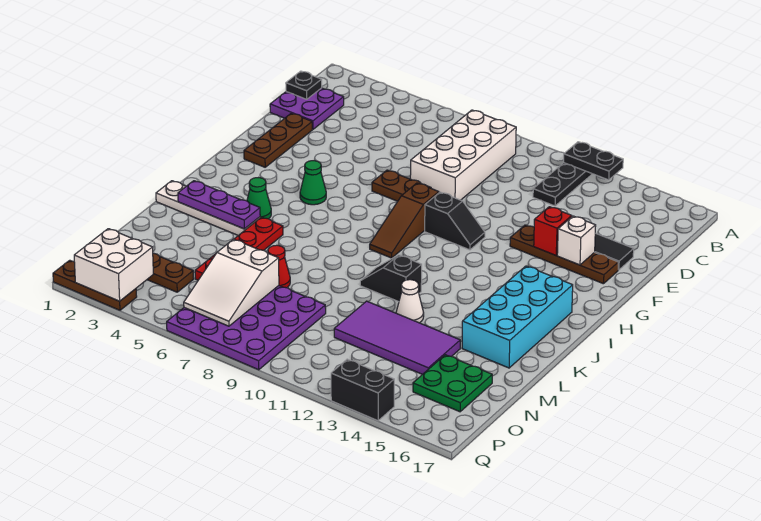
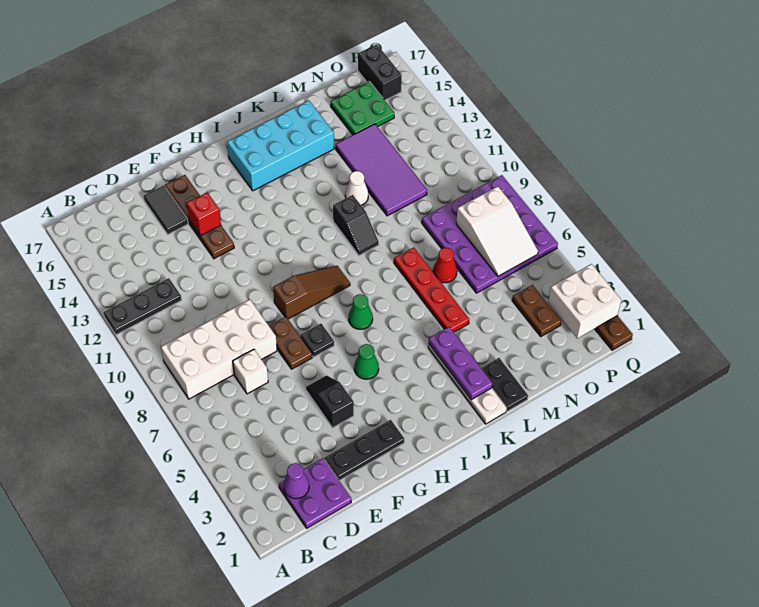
black plate A12:A13 level 2 -> black plate L1:L2 level 1
black plate C1 level 2 -> black plate G7 level 1
none -> purple cone C2 level 2
brown plate E2:G2 level 1 -> black plate E2:G2 level 1
white brick F15 level 2 -> white brick D7 level 1
black slope G10:G11 level 1 top 10 -> black slope F4:F5 level 1 top 4
green cone J4 level 1 -> green cone I7 level 1
red plate K5:N5 level 1 -> red plate L5:L8 level 1
white slope N6:P7 level 2 top N -> white slope O6:P8 level 2 top 8
black brick Q13:Q14 level 1 -> black brick P16:P17 level 1

